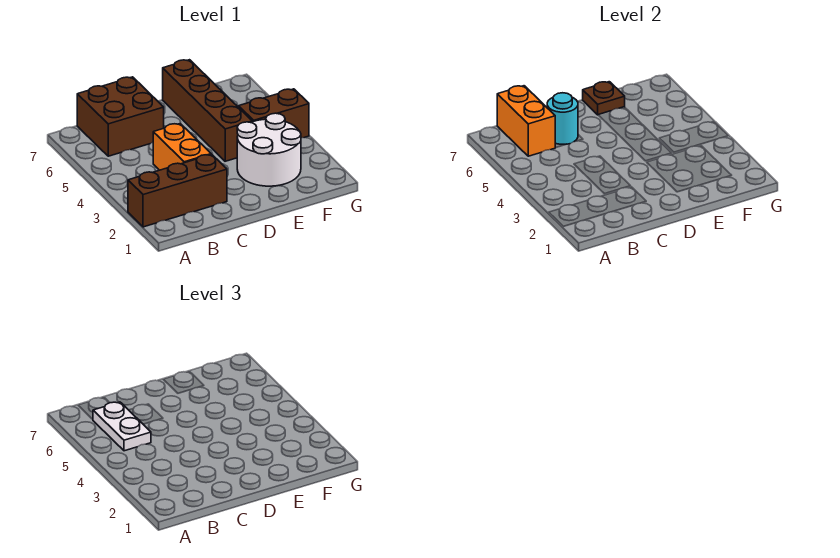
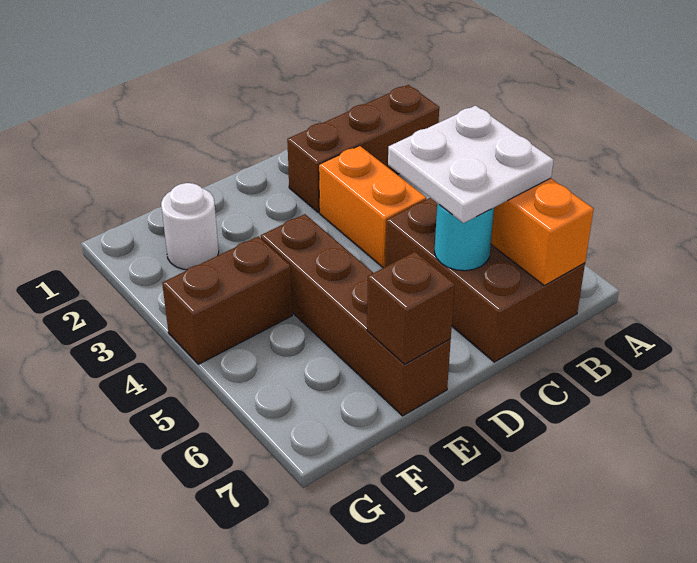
white plate B5:B6 level 3 -> white plate B5:C6 level 3
brown brick B6:C7 level 1 -> brown brick B5:C7 level 1
white round brick E2:F3 level 1 -> white round brick F2 level 1
brown plate E7 level 2 -> brown brick E7 level 2

